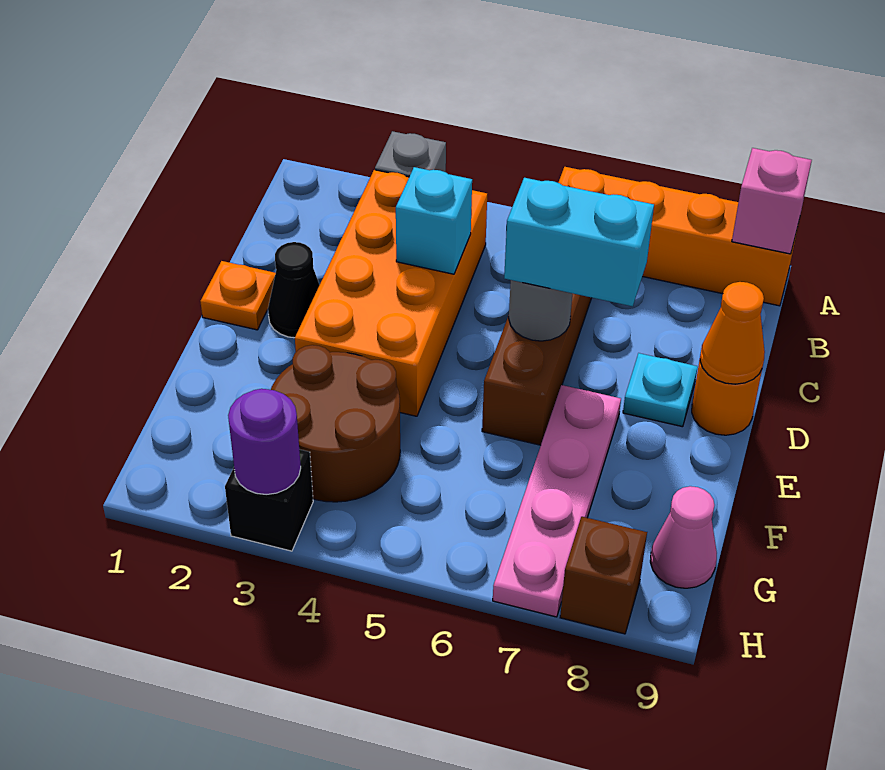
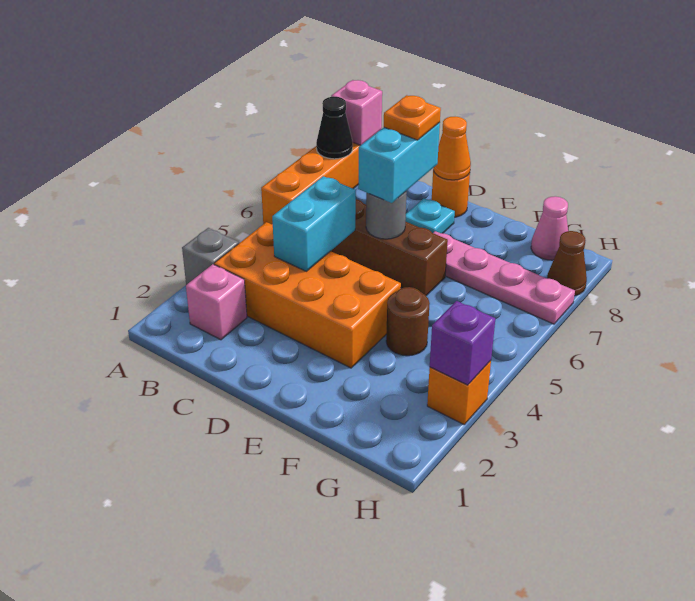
none -> pink brick B2 level 1
cyan brick C4 level 2 -> cyan brick C4:C5 level 2
orange plate D1 level 1 -> orange plate D7 level 4
black cone D2 level 1 -> black cone A8 level 2
brown round brick F3:G4 level 1 -> brown round brick F4 level 1
black brick H3 level 1 -> orange brick H3 level 1
purple round brick H3 level 2 -> purple brick H3 level 2
brown brick H8 level 1 -> brown cone H8 level 1

